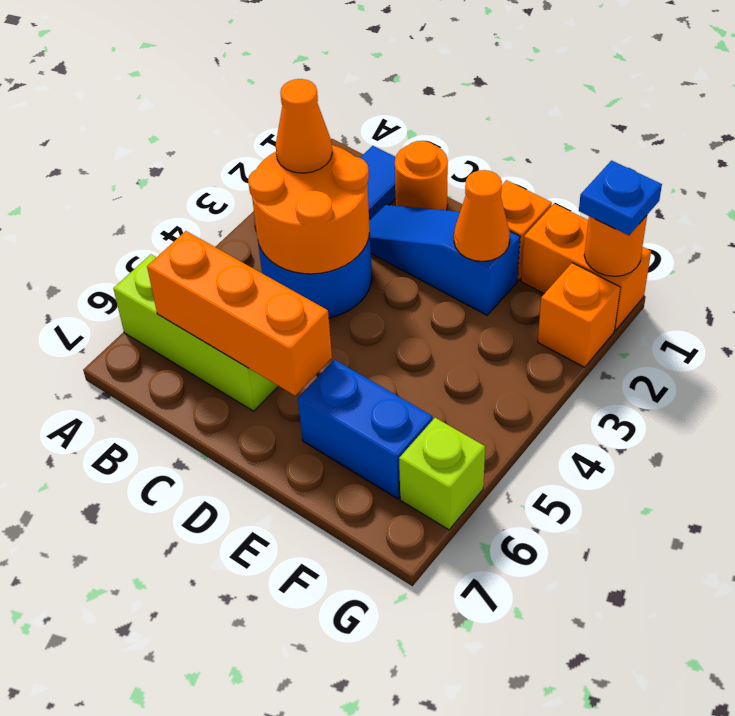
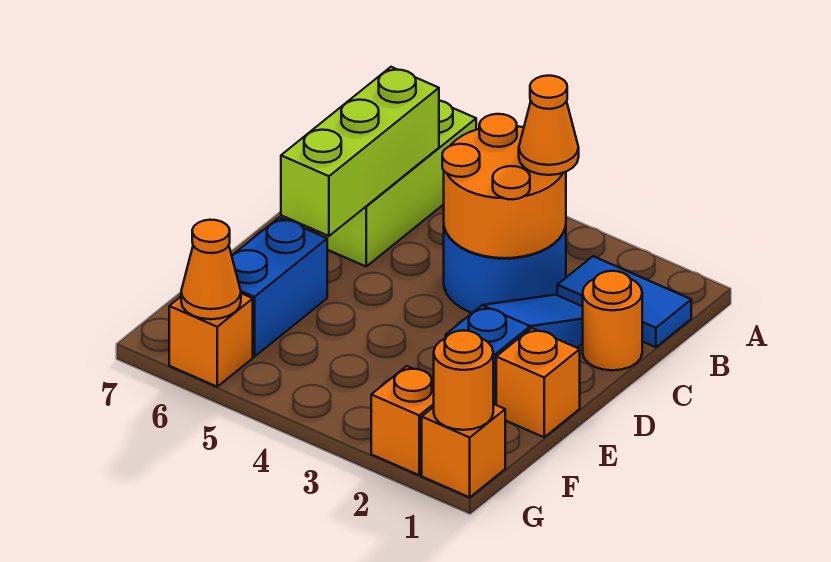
orange brick B6:D6 level 2 -> lime brick B6:D6 level 2
orange cone E2 level 2 -> orange cone G6 level 2
orange brick F1:G1 level 1 -> orange brick G1 level 1
blue plate G1 level 3 -> none
lime brick G6 level 1 -> orange brick G6 level 1

